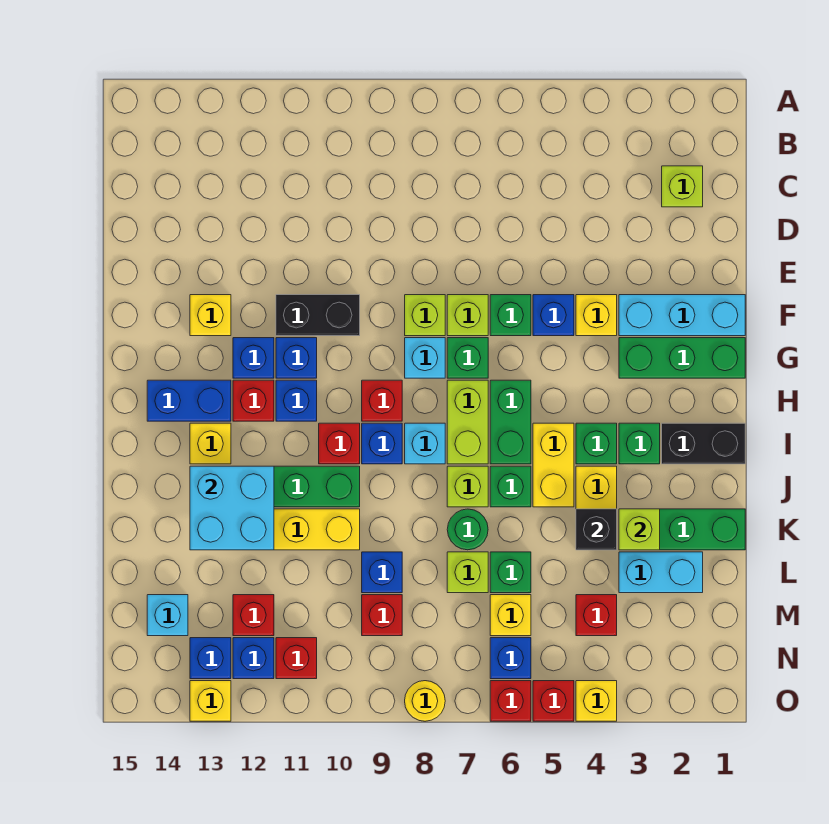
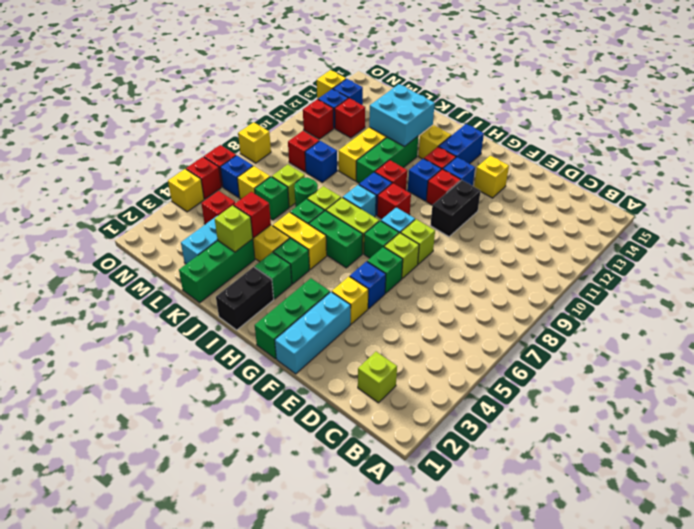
blue brick G11 level 1 -> red brick G11 level 1
black brick K4 level 2 -> red brick K4 level 2
cyan brick M14 level 1 -> none
yellow round brick O8 level 1 -> yellow brick O8 level 1

